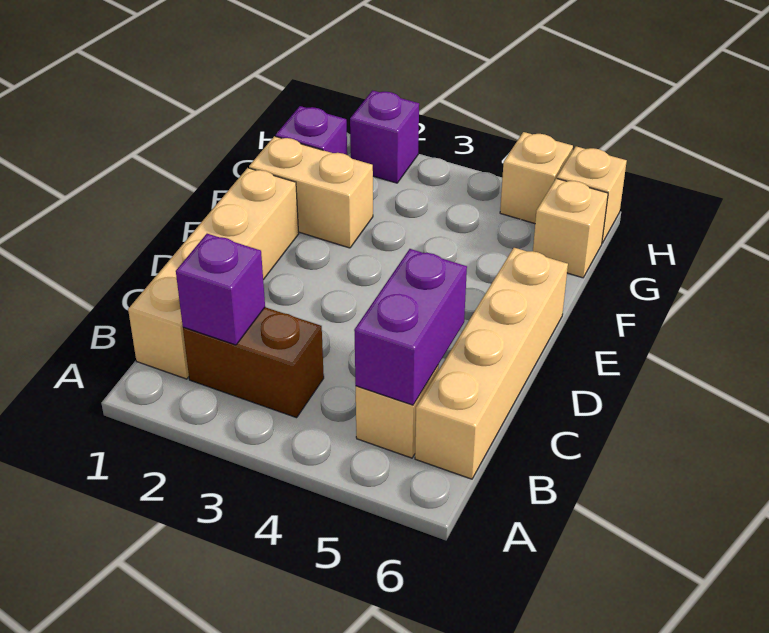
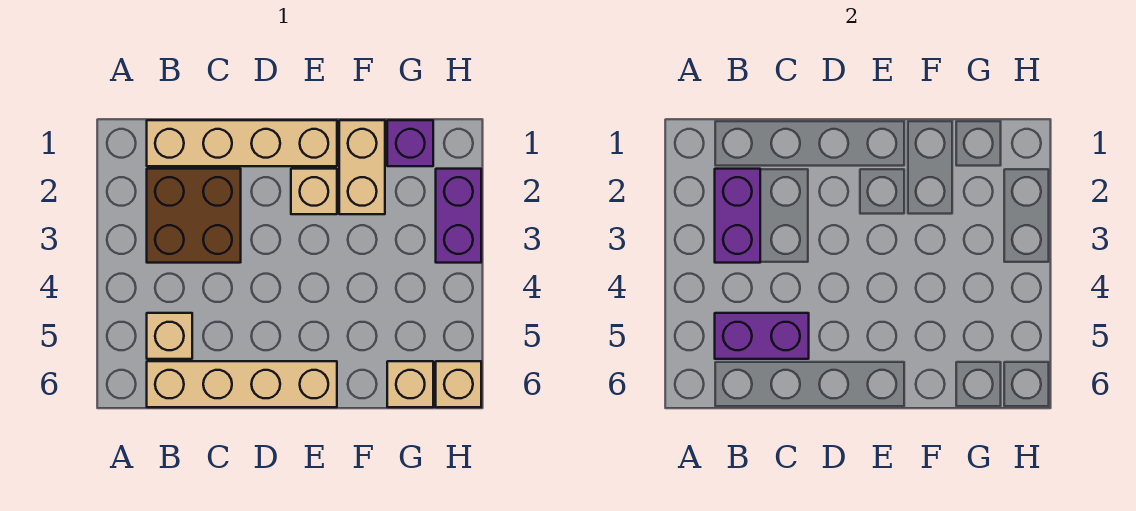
brown brick B2:B3 level 1 -> brown brick B2:C3 level 1
purple brick B2 level 2 -> purple brick B2:B3 level 2
purple brick H2 level 1 -> purple brick H2:H3 level 1
tan brick H5 level 1 -> tan brick E2 level 1

